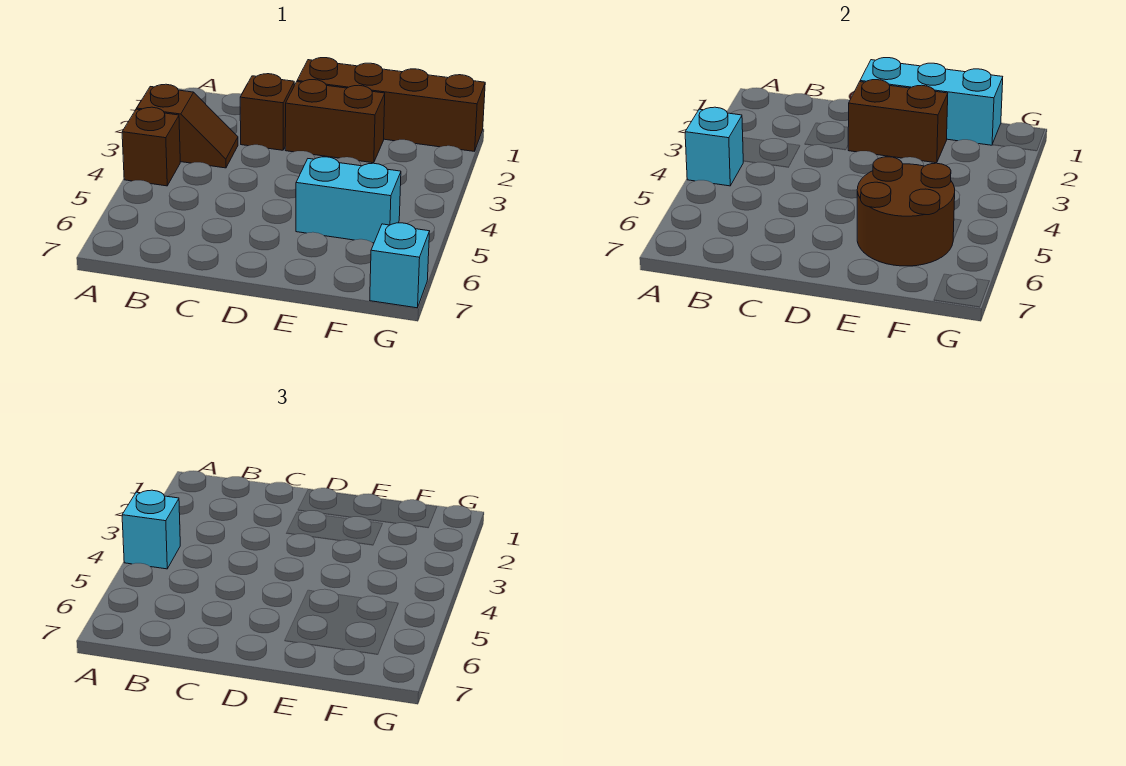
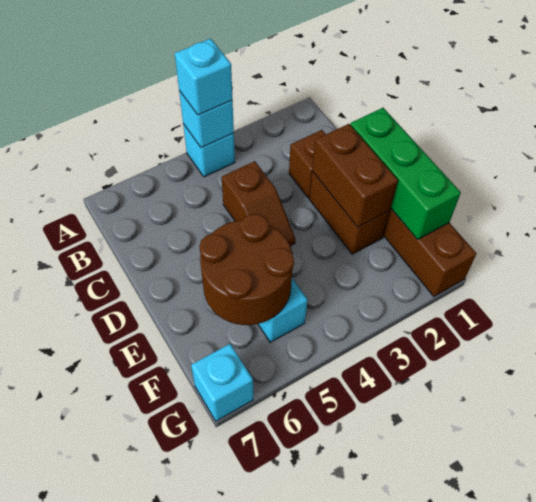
brown slope A3:B3 level 1 top A -> brown slope C4:D4 level 1 top C
brown brick A4 level 1 -> cyan brick A4 level 1
cyan brick D1:F1 level 2 -> green brick D1:F1 level 2

